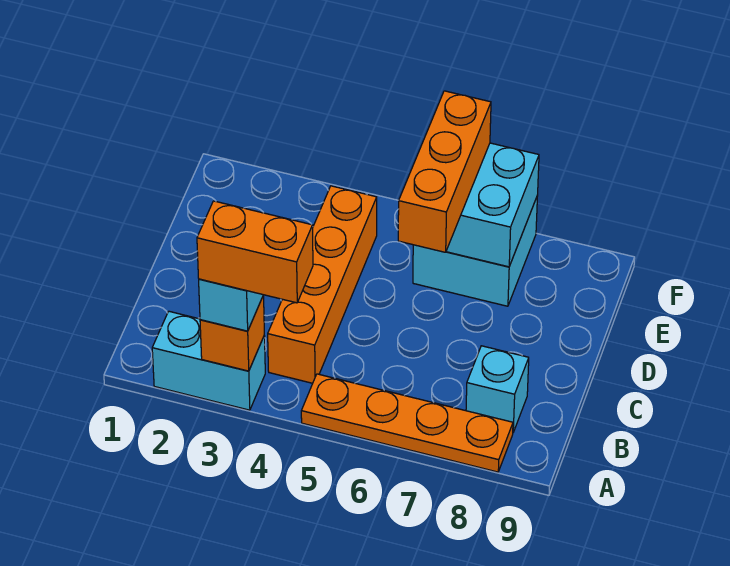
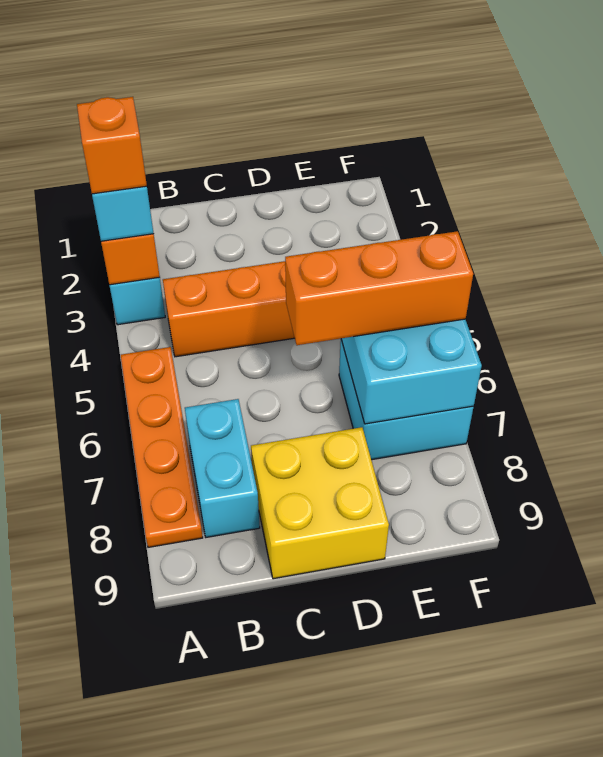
orange brick A3:A4 level 4 -> orange brick A3 level 4
cyan brick B8 level 1 -> cyan brick B7:B8 level 1
none -> yellow brick C8:D9 level 1

